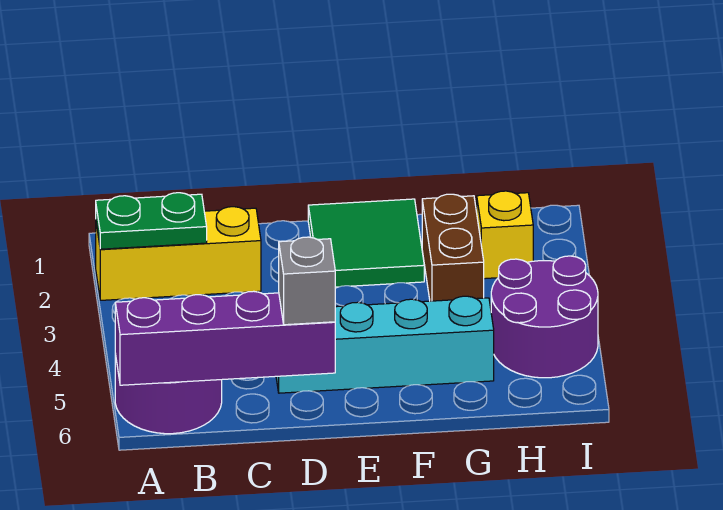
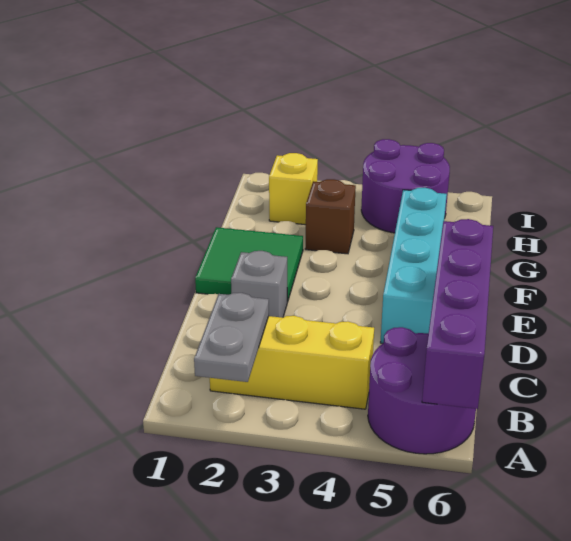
yellow brick A2:C2 level 1 -> yellow brick B2:B4 level 1
green plate A2:B2 level 2 -> grey plate A2:B2 level 2
grey brick D6 level 3 -> grey brick D2 level 1
brown brick G2:G3 level 1 -> brown brick G3 level 1

